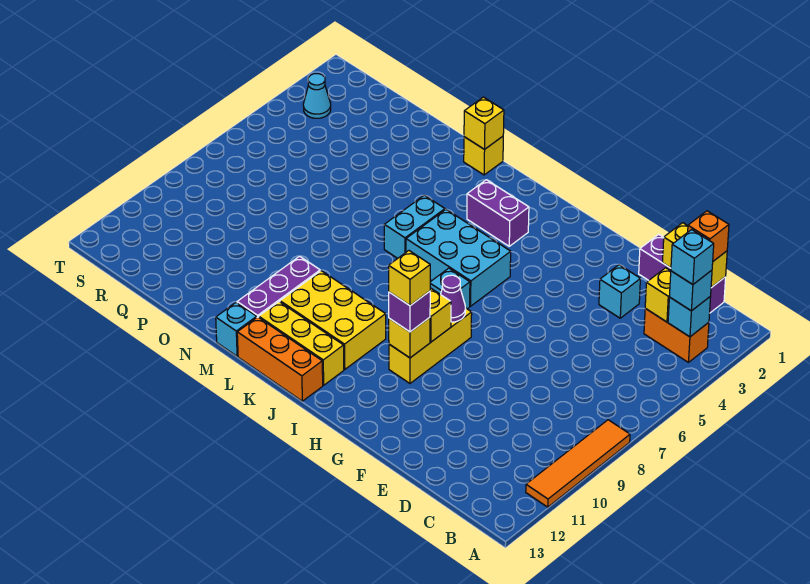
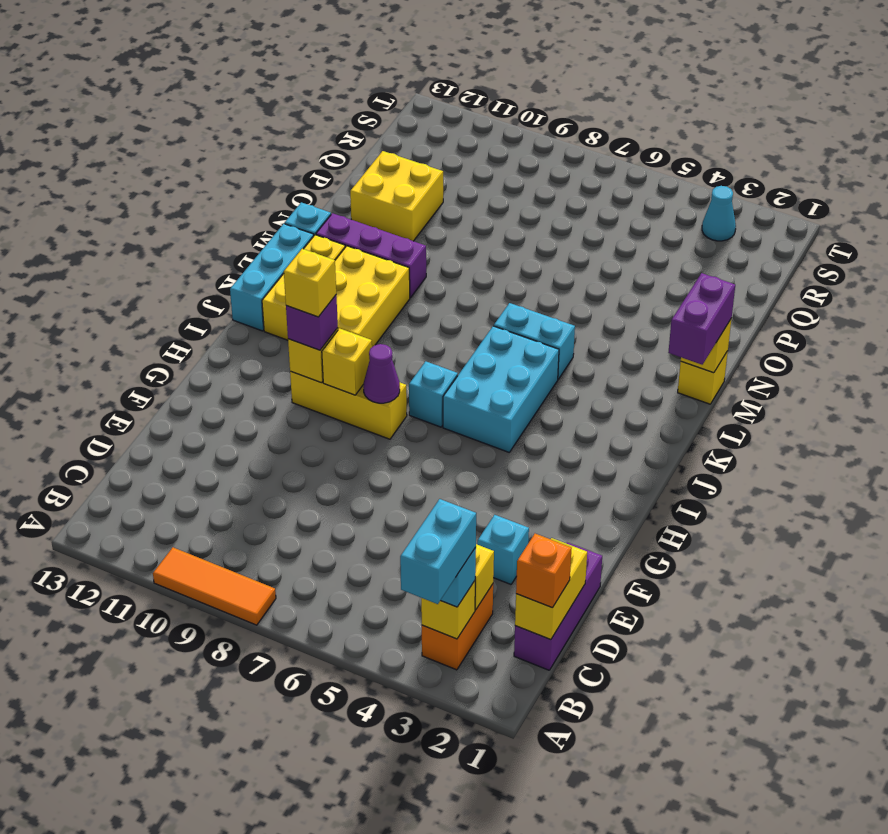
orange tile A8:A11 level 1 -> orange tile A8:A10 level 1
cyan brick B3 level 2 -> yellow brick B3 level 2
cyan brick B3 level 4 -> cyan brick A3:B3 level 4
purple brick J3:K3 level 1 -> purple brick L1:M1 level 3
orange brick J13:L13 level 1 -> cyan brick J13:L13 level 1
none -> yellow brick O11:P12 level 1

